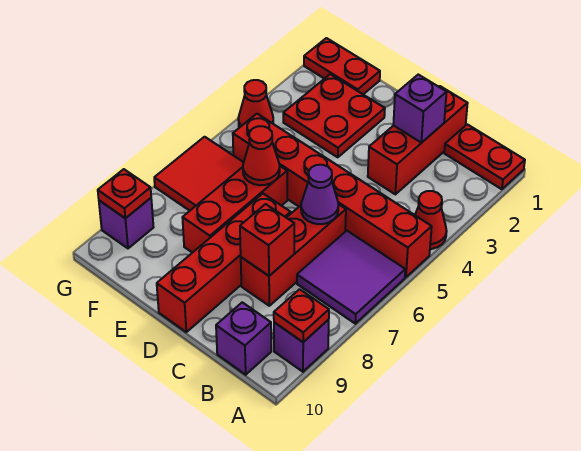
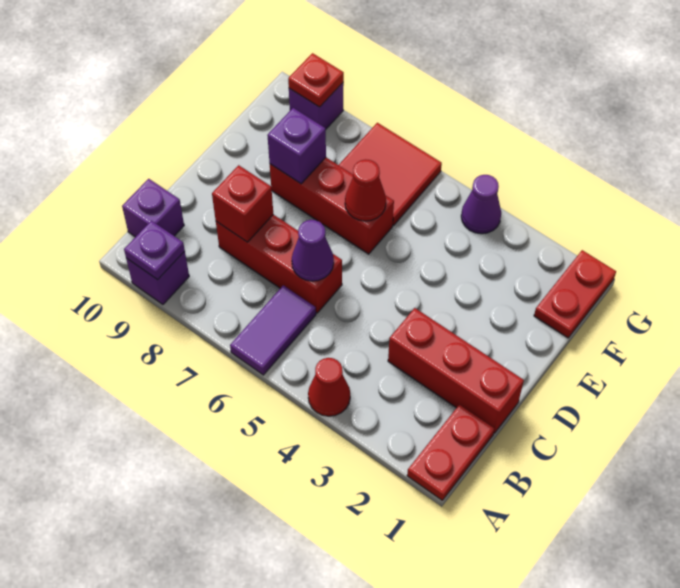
red brick A5:F5 level 1 -> none
purple tile A6:B7 level 1 -> purple tile A6:B6 level 1
red plate A9 level 2 -> purple plate A9 level 2
purple brick C2 level 2 -> purple brick E8 level 2
red brick D7:D10 level 1 -> none
red plate E2:F3 level 1 -> none
red cone G4 level 1 -> purple cone G4 level 1

